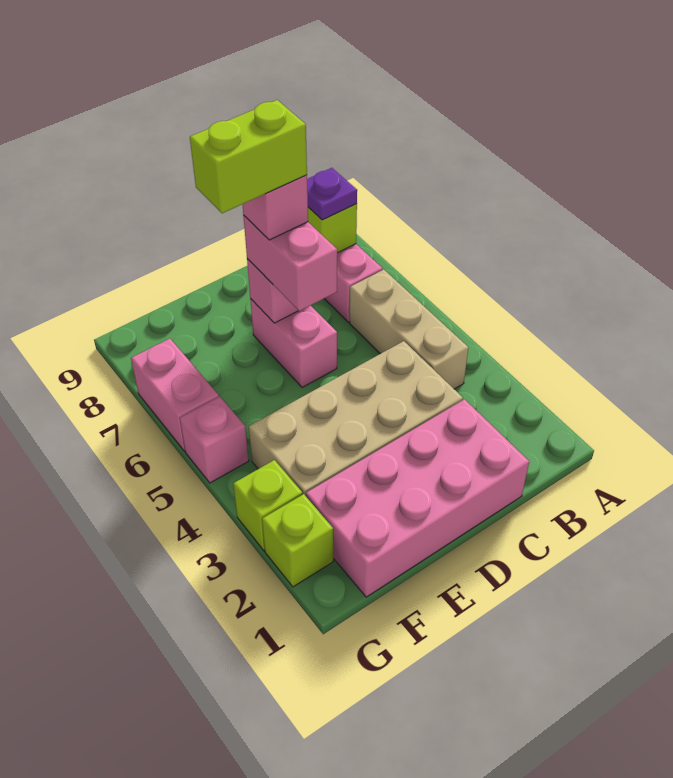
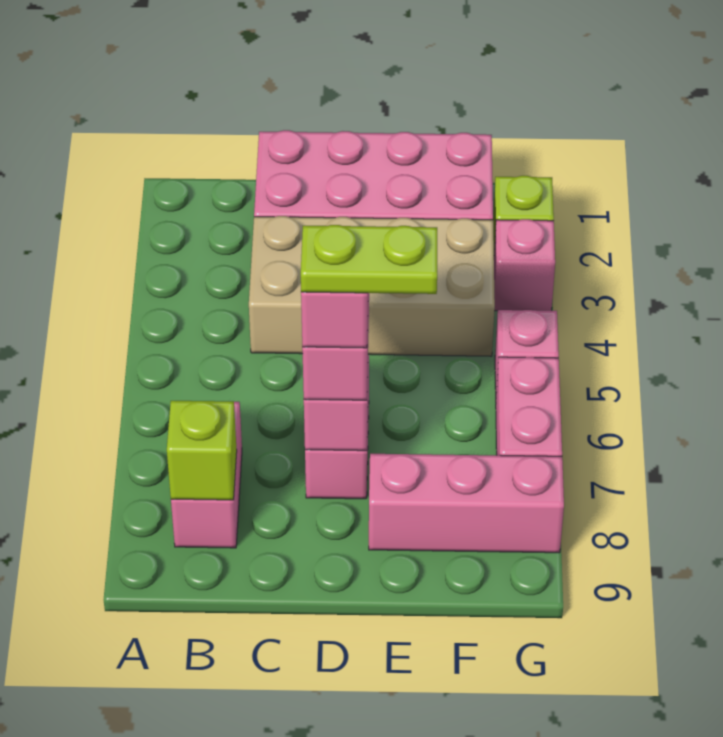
tan brick B4:B6 level 1 -> none
purple plate B8 level 3 -> none
lime brick D7:E7 level 5 -> lime plate D7:E7 level 5
none -> pink brick E8:G8 level 1
lime brick G3 level 1 -> pink brick G3 level 1

